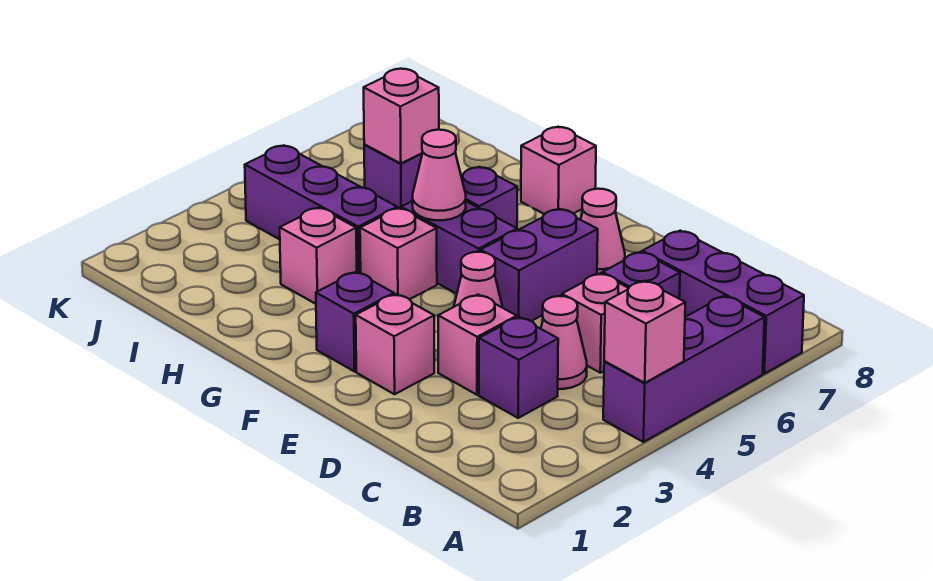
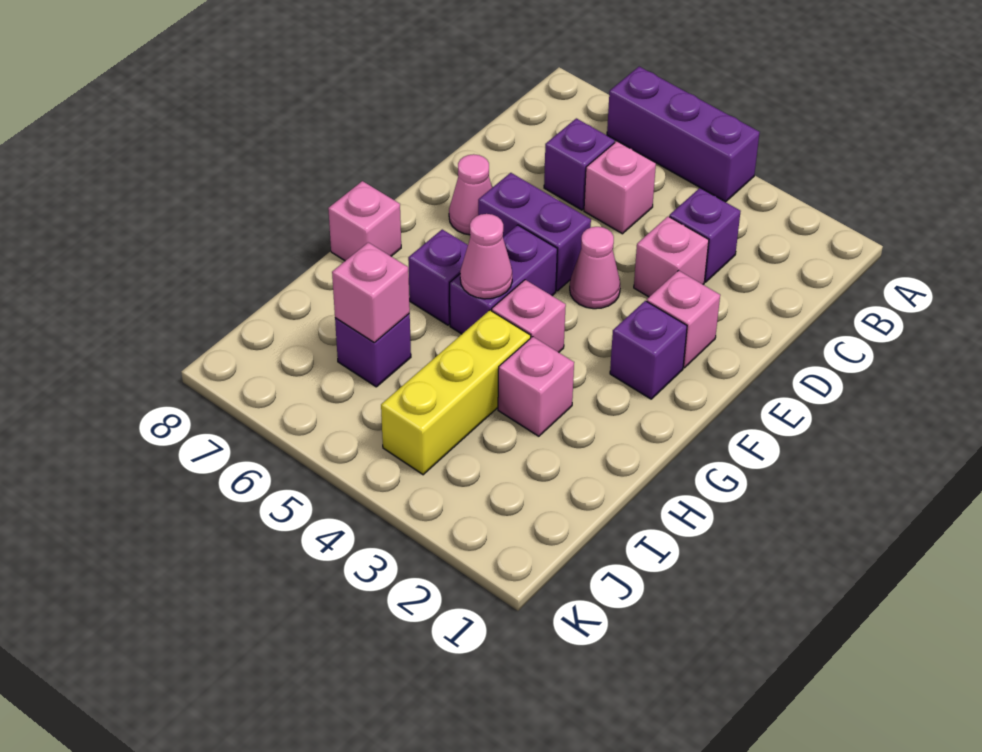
pink brick A4 level 2 -> none
purple brick A7:C7 level 1 -> none
pink cone C4 level 1 -> none
purple brick H4:J4 level 1 -> yellow brick H4:J4 level 1

